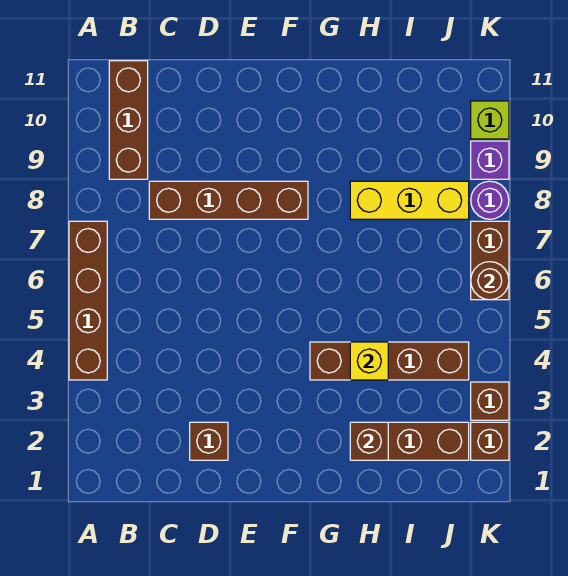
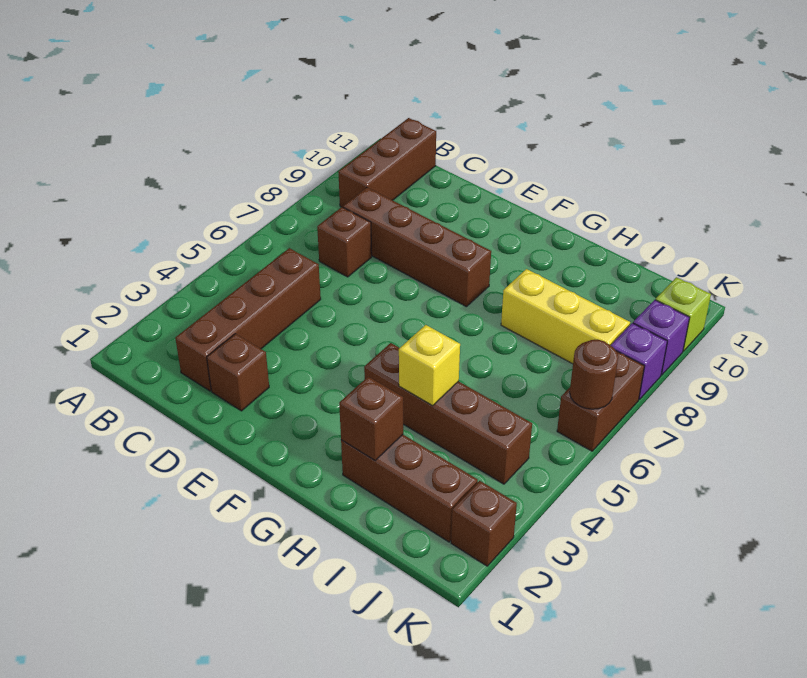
brown brick A4:A7 level 1 -> brown brick C2:C5 level 1
brown brick K3 level 1 -> brown brick C7 level 1
purple round brick K8 level 1 -> purple brick K8 level 1

